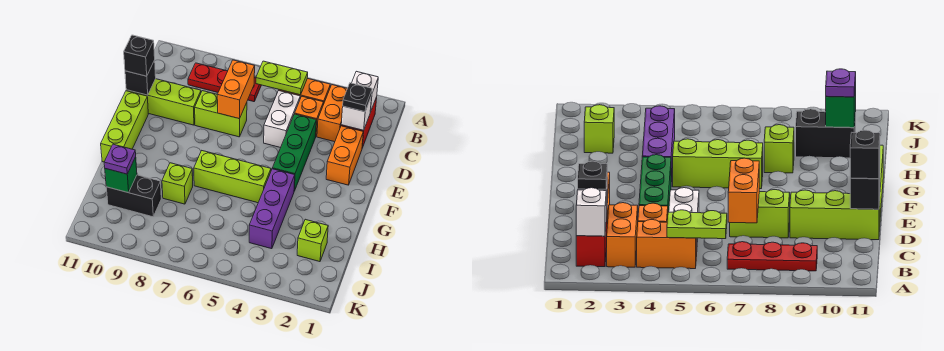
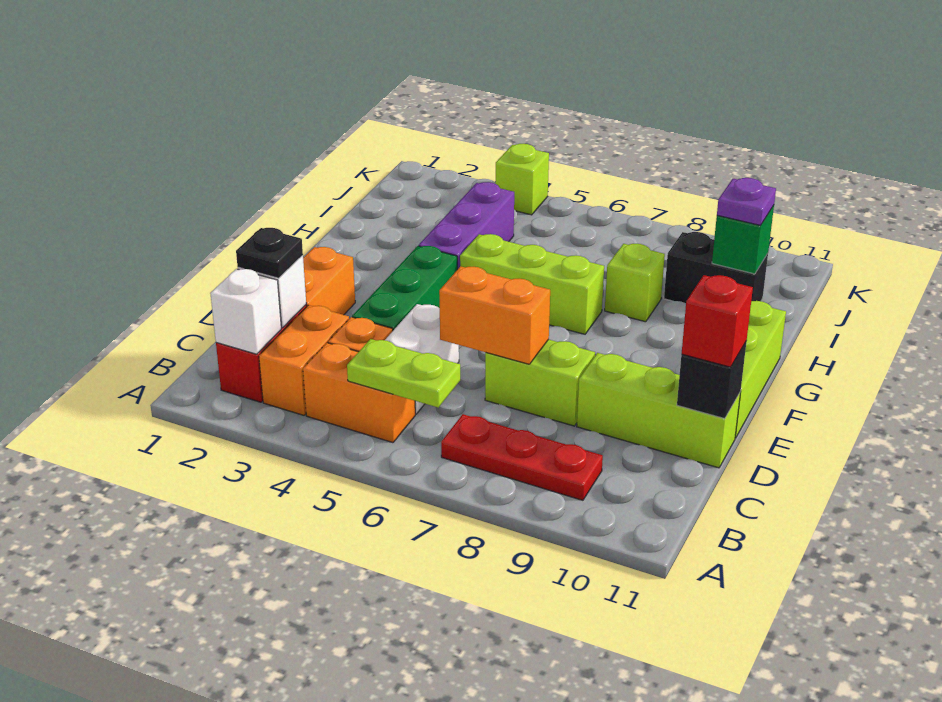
orange brick C7:D7 level 2 -> orange brick D6:D7 level 2
black brick D11 level 3 -> red brick D11 level 3
lime brick I2 level 1 -> lime brick K4 level 1

